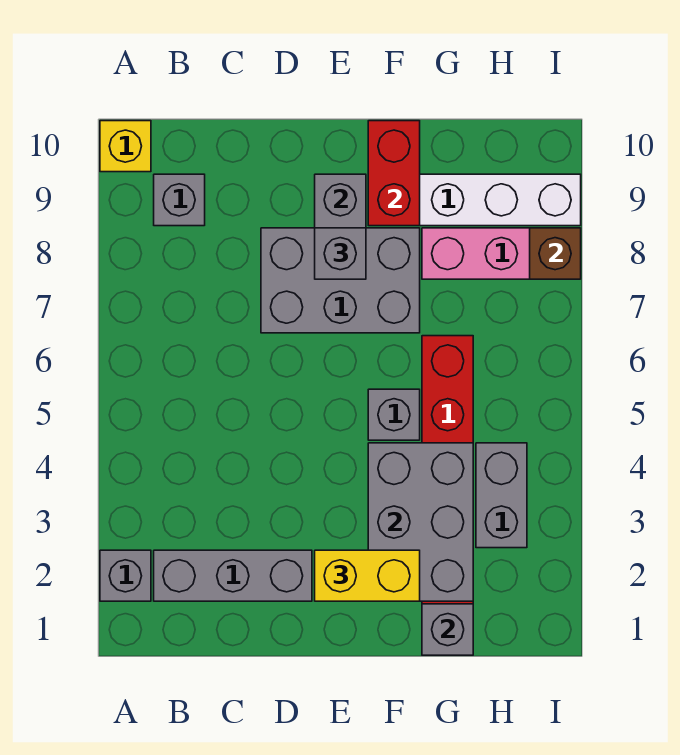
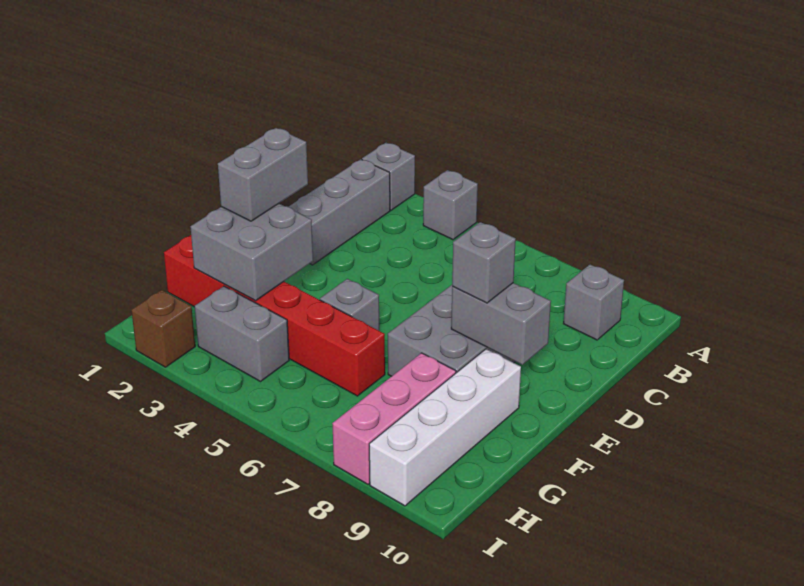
yellow brick A10 level 1 -> none
yellow brick E2:F2 level 3 -> grey brick E2:F2 level 3
grey brick F2:G4 level 2 -> grey brick F2:G3 level 2
red brick F9:F10 level 2 -> none
grey brick G1 level 2 -> grey brick A4 level 1
brown brick I8 level 2 -> brown brick I2 level 1

